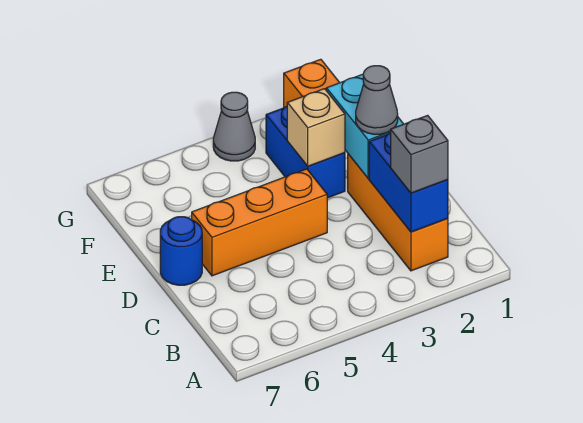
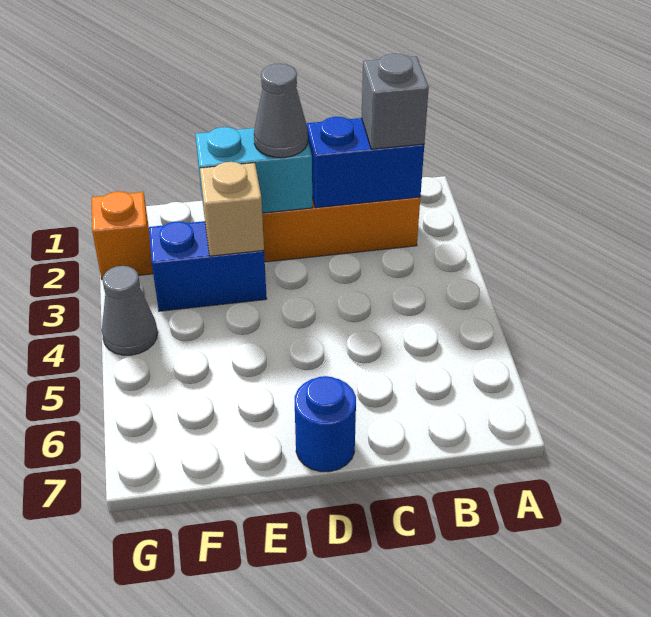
orange brick D4:D6 level 1 -> none

